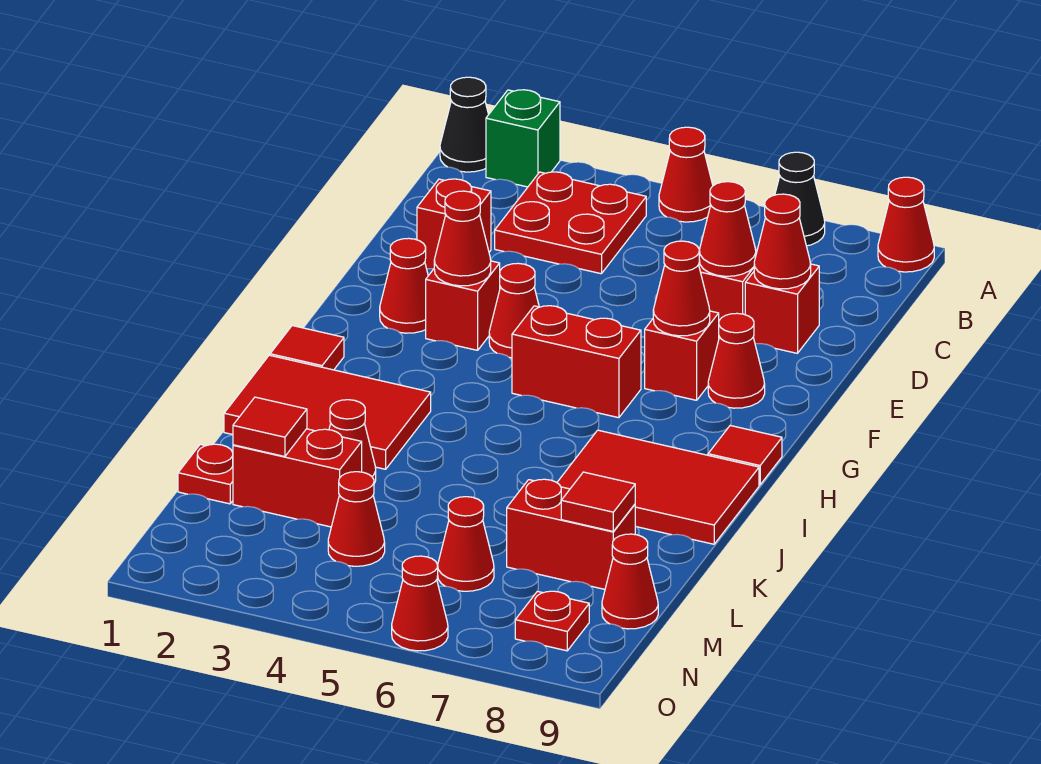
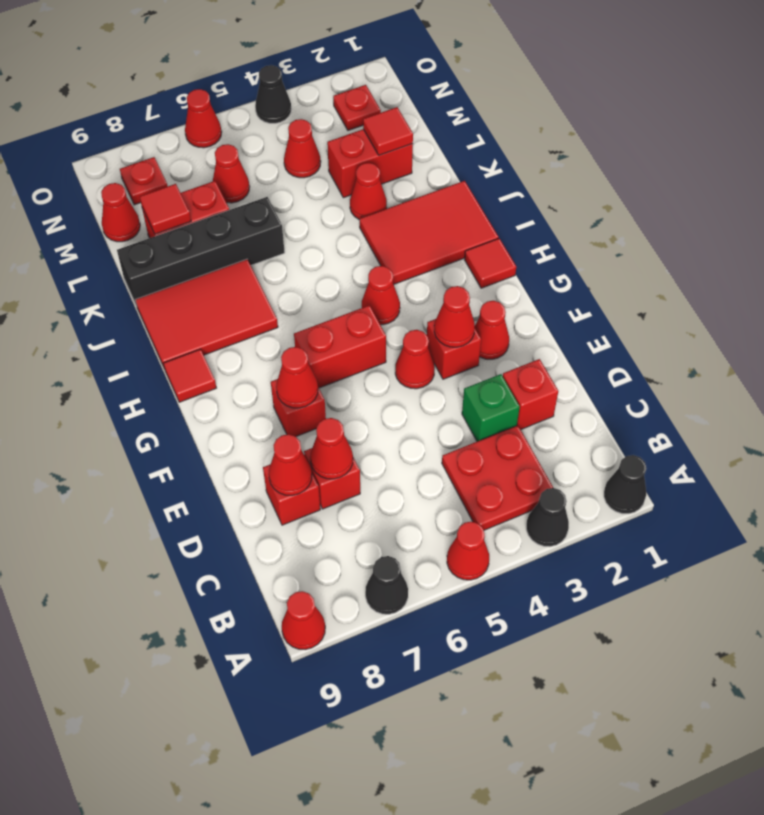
green brick A2 level 1 -> green brick D3 level 1
none -> black cone A3 level 1
red cone F8 level 1 -> red cone H4 level 1
none -> black brick K6:K9 level 1
red plate L1 level 1 -> red plate N2 level 1
none -> black cone O4 level 1

